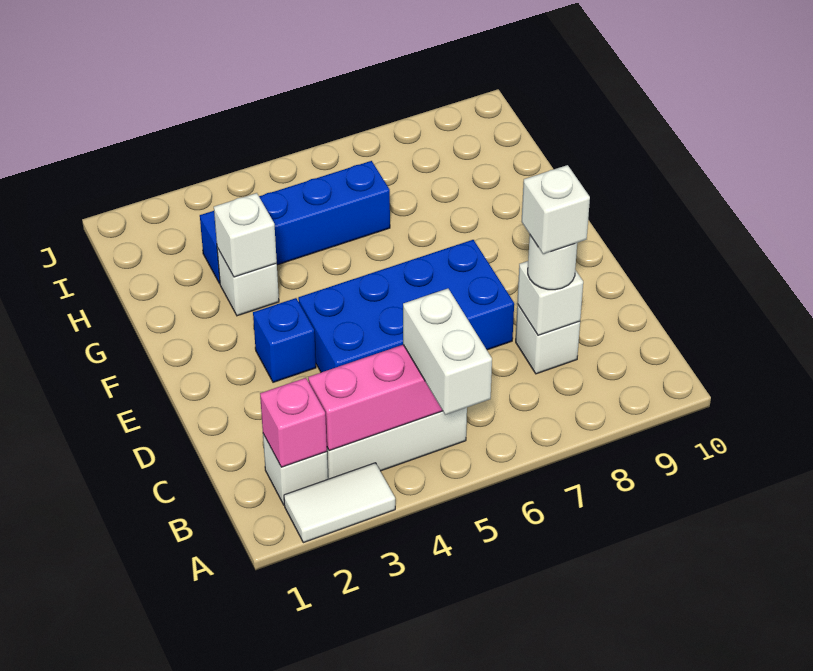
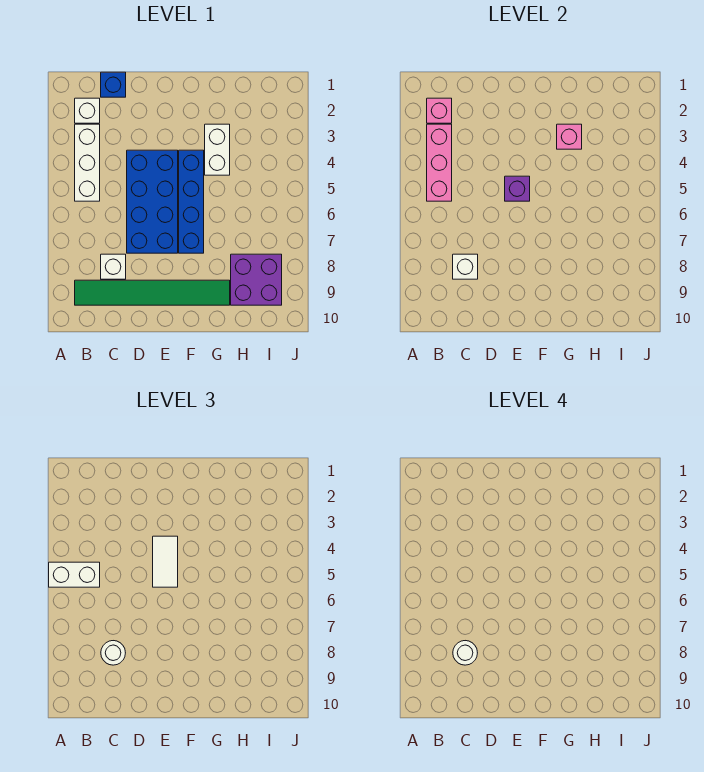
white tile A2:A3 level 1 -> white tile E4:E5 level 3
none -> green tile B9:G9 level 1
white brick C8 level 4 -> white round brick C8 level 4
blue brick E3 level 1 -> blue brick C1 level 1
none -> purple brick E5 level 2
white brick G3 level 1 -> white brick G3:G4 level 1
white brick G3 level 2 -> pink brick G3 level 2
blue brick H3:H6 level 1 -> blue brick F4:F7 level 1
none -> purple brick H8:I9 level 1

